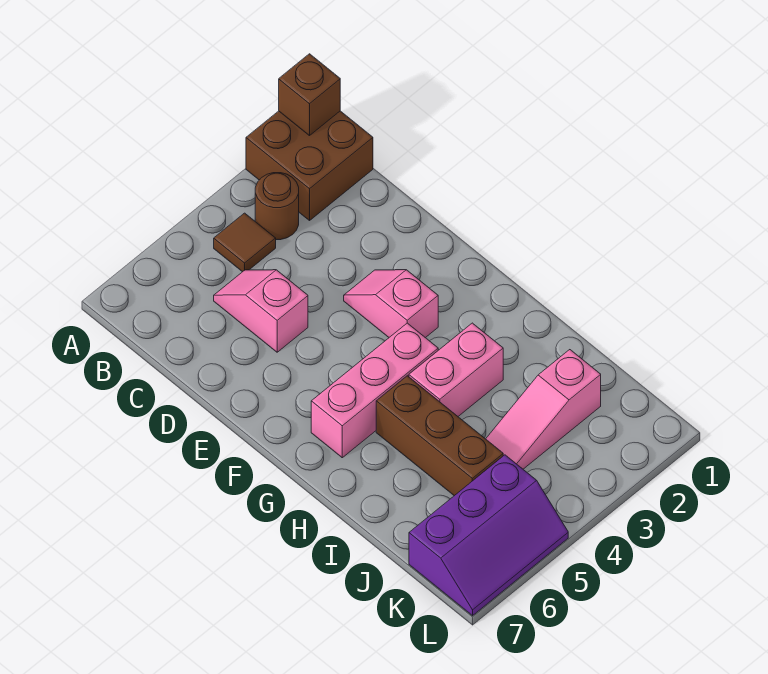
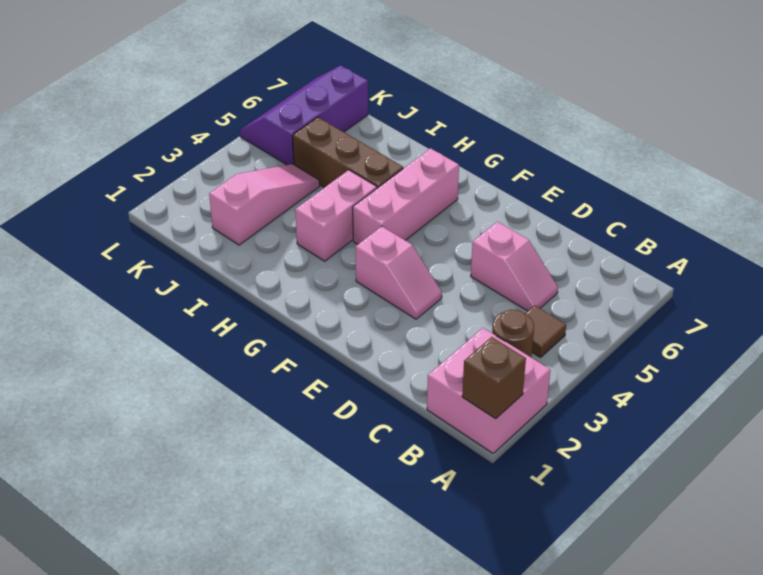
brown brick A1:B2 level 1 -> pink brick A1:B2 level 1

